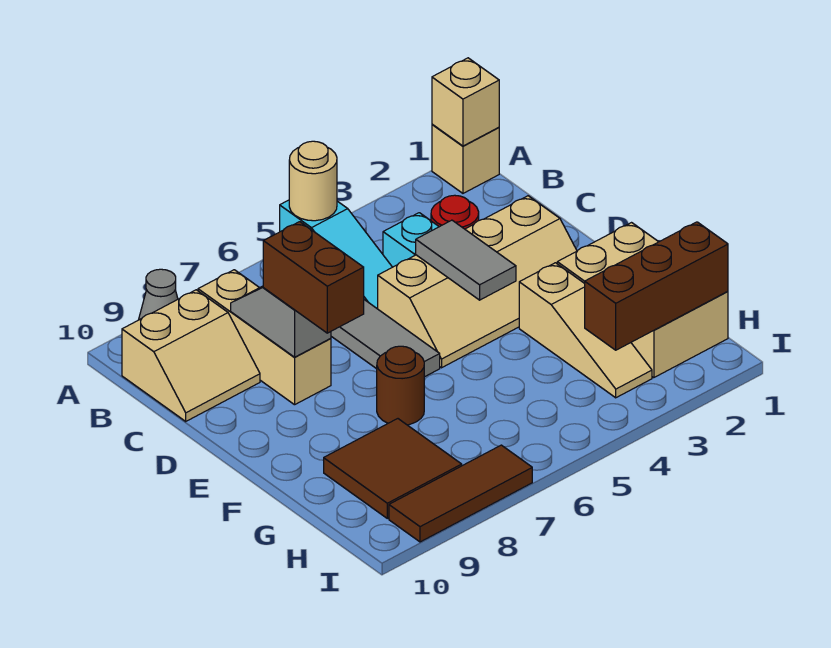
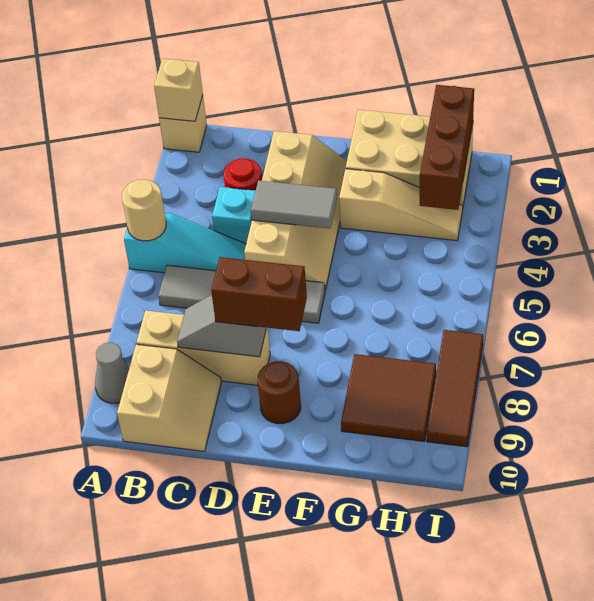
brown round brick F7 level 1 -> brown round brick E9 level 1

